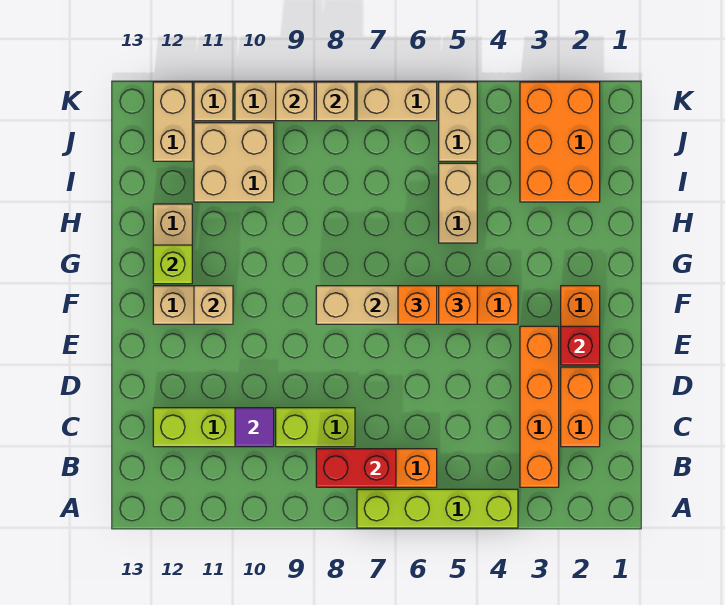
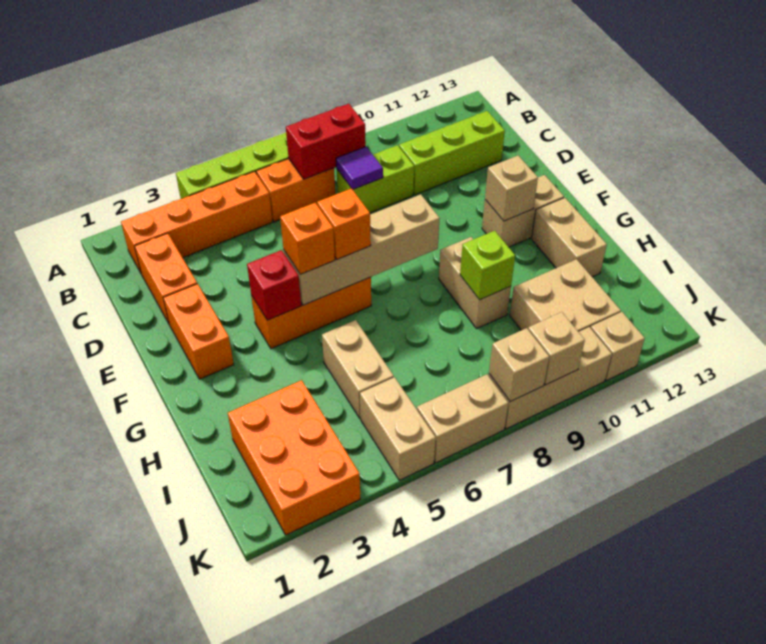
orange brick B3:E3 level 1 -> orange brick B2:B5 level 1
purple tile C10 level 2 -> purple tile C8 level 2
red brick E2 level 2 -> red brick F4 level 2
lime brick G12 level 2 -> lime brick H9 level 2
tan brick J12:K12 level 1 -> tan brick G9:H9 level 1

